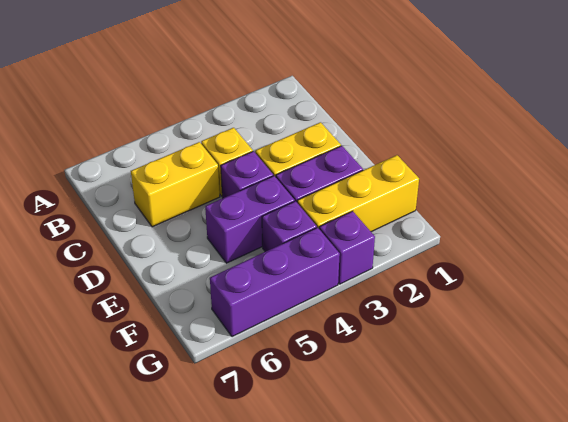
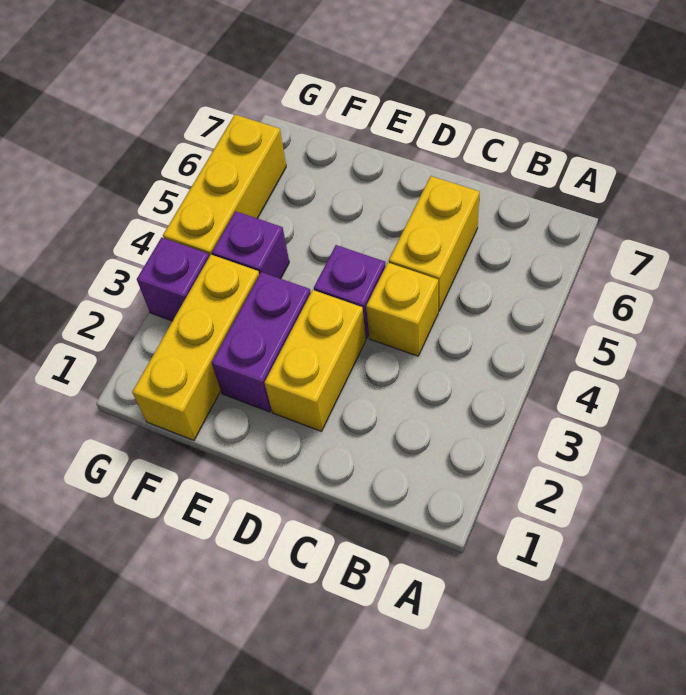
purple brick E4:E5 level 1 -> none
purple brick G4:G6 level 1 -> yellow brick G4:G6 level 1

